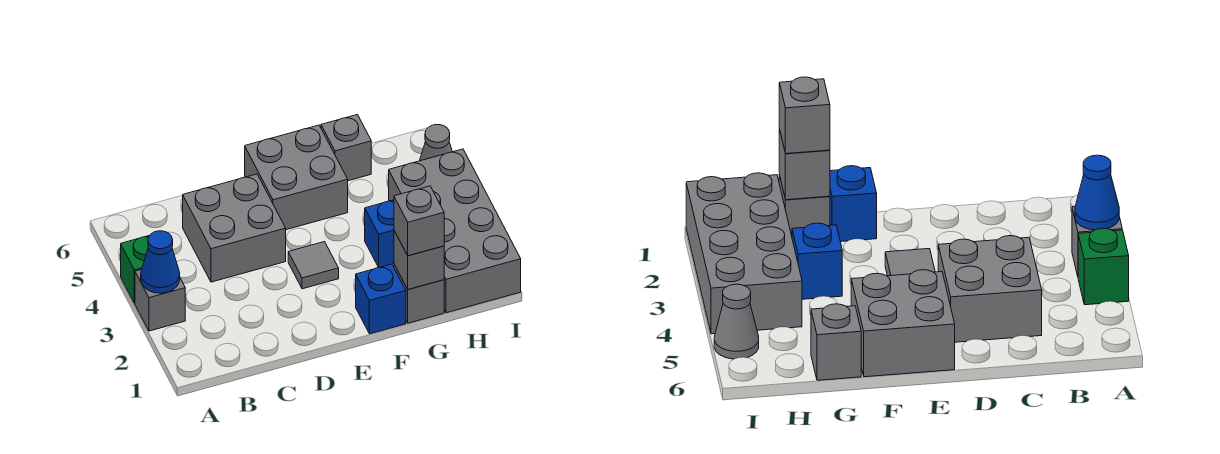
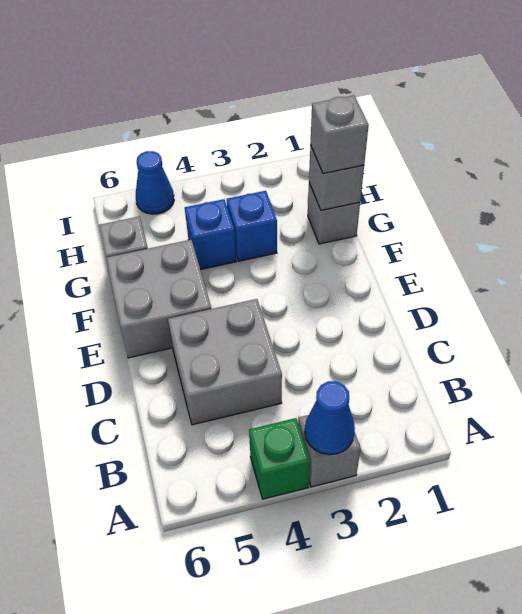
grey tile E3 level 1 -> none
blue brick F1 level 1 -> blue brick G4 level 1
grey brick H1:I4 level 1 -> none
grey cone I5 level 1 -> blue cone I5 level 1

